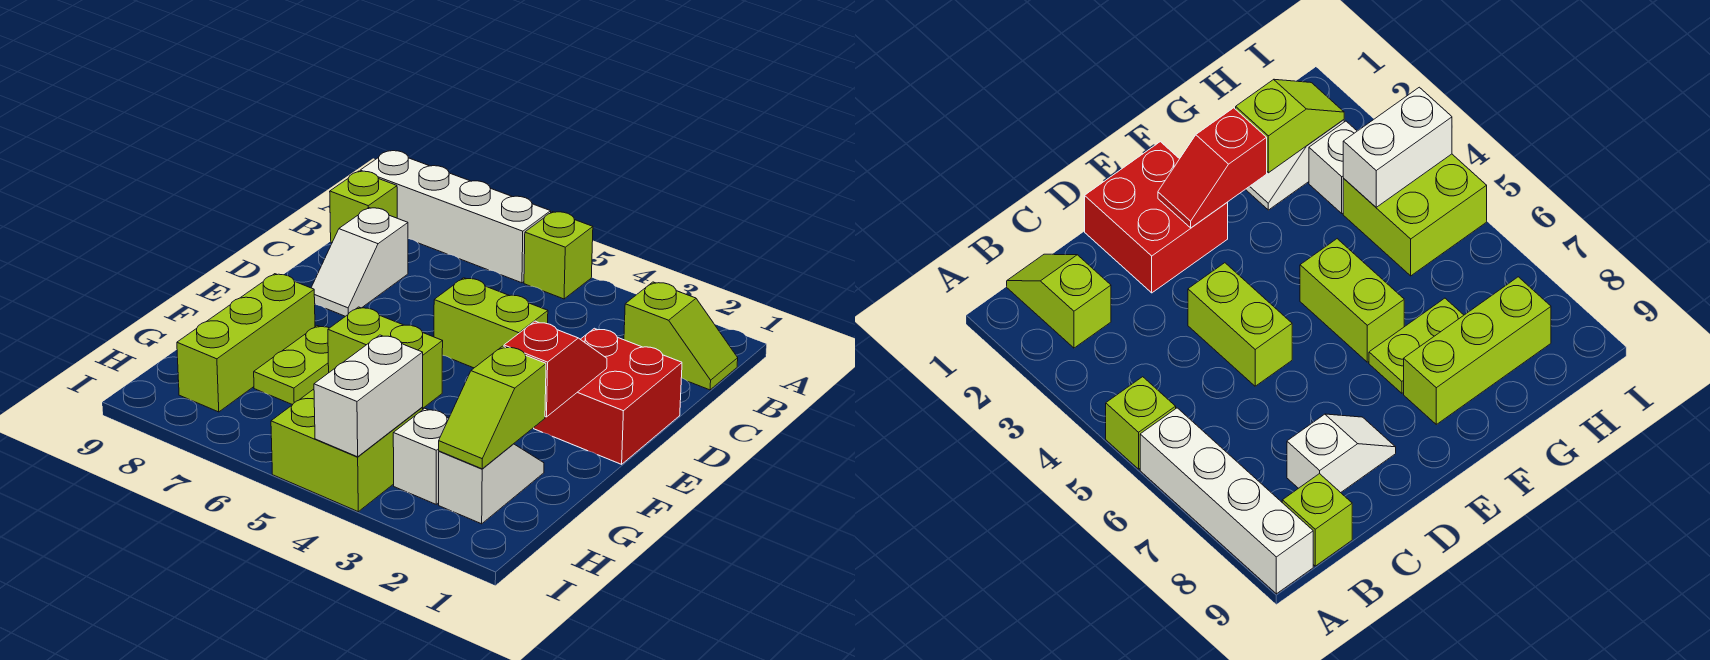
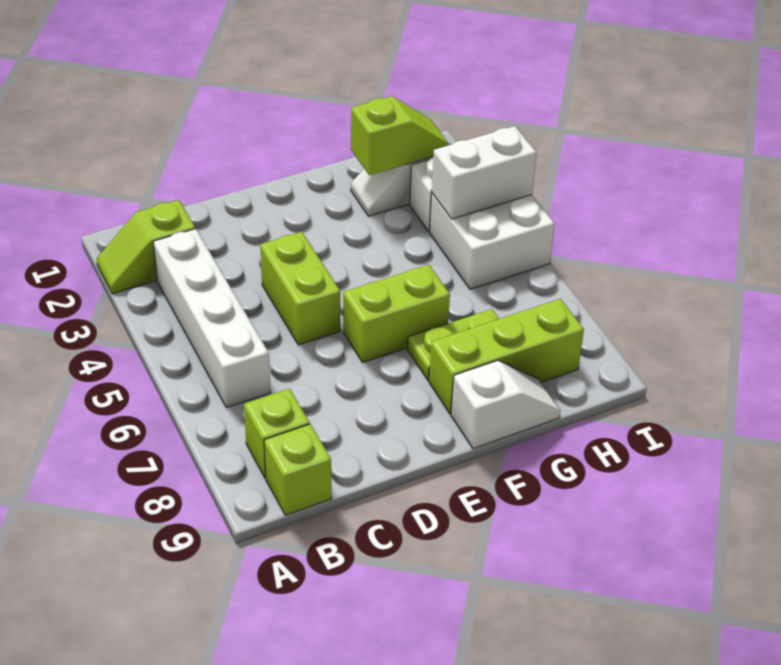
lime brick A5 level 1 -> lime brick B8 level 1
white brick A6:A9 level 1 -> white brick B3:B6 level 1
lime slope B1:B2 level 1 top 2 -> lime slope A2:B2 level 1 top B
white slope C8:D8 level 1 top C -> white slope F9:G9 level 1 top F
red brick D1:E2 level 1 -> none
red slope E2:F2 level 2 top F -> none
lime brick F5:F6 level 1 -> lime brick E6:F6 level 1
lime brick H4:I5 level 1 -> white brick H4:I5 level 1

